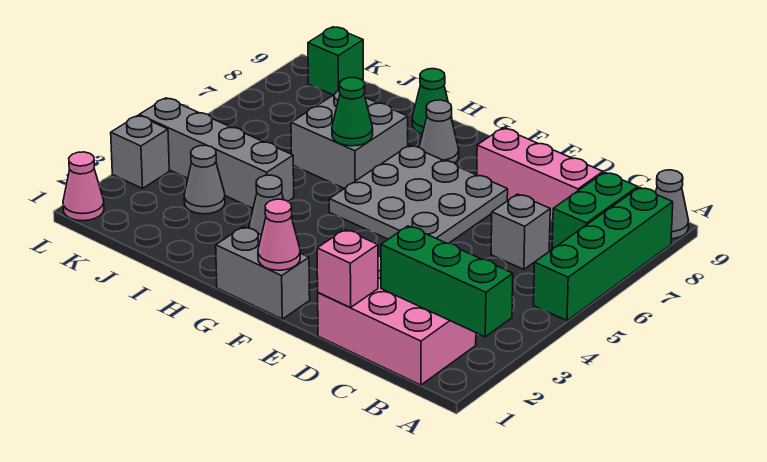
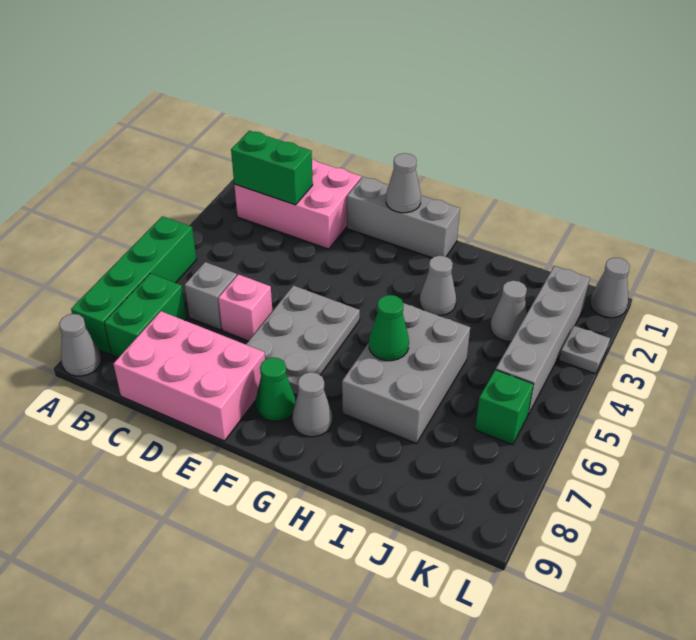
green brick A2:C2 level 2 -> green brick B2:C2 level 2
pink brick C8:E8 level 1 -> pink brick C8:E9 level 1
pink brick D1 level 2 -> pink brick D6 level 1
grey plate E5:G7 level 1 -> grey plate E5:F7 level 1
grey brick F1:G1 level 1 -> grey brick E1:G1 level 1
pink cone F1 level 2 -> grey cone F1 level 2
grey brick H6:I7 level 1 -> grey brick H5:I7 level 1
green cone H9 level 1 -> green cone F8 level 1
grey brick I4:L4 level 1 -> grey brick K2:K5 level 1
green brick K9 level 1 -> green brick K6 level 1
pink cone L1 level 1 -> grey cone L1 level 1
grey brick L3 level 1 -> grey plate L3 level 1

